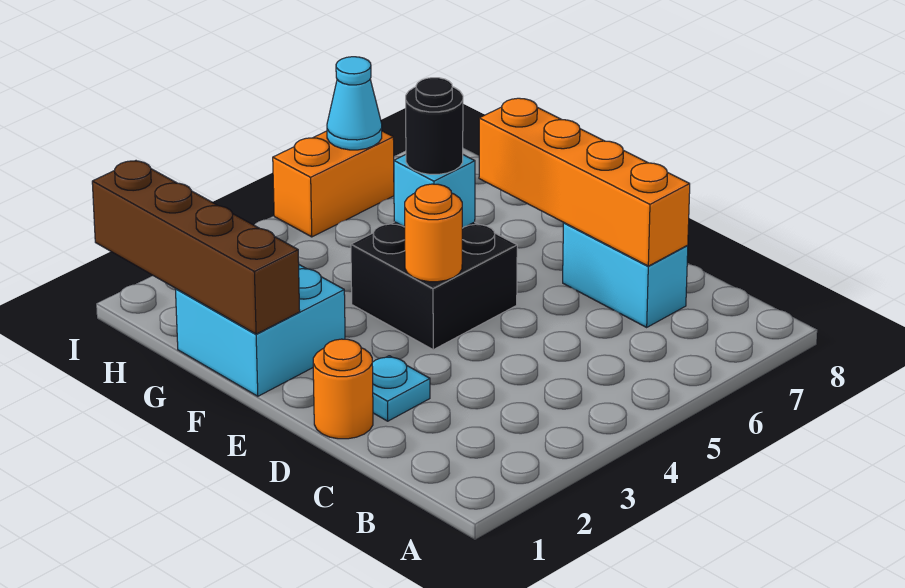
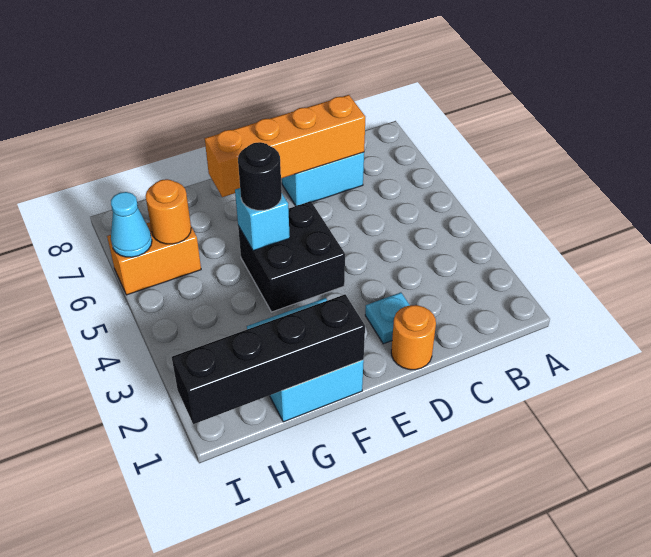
orange round brick E4 level 2 -> orange round brick H6 level 2
brown brick F1:I1 level 2 -> black brick F1:I1 level 2
orange brick I5:I6 level 1 -> orange brick H6:I6 level 1

